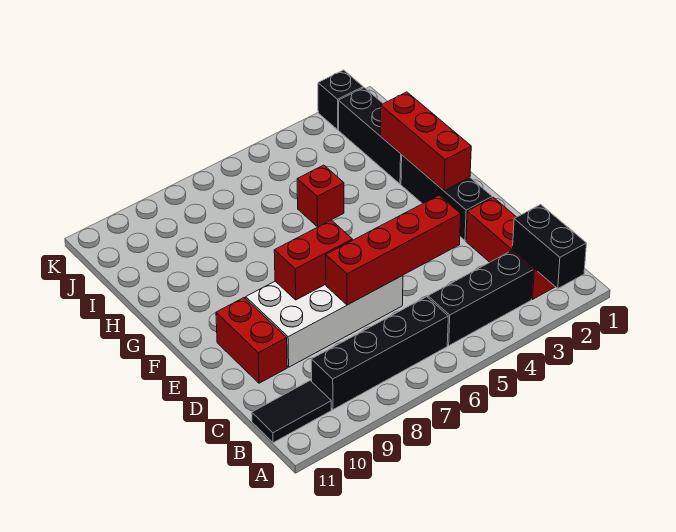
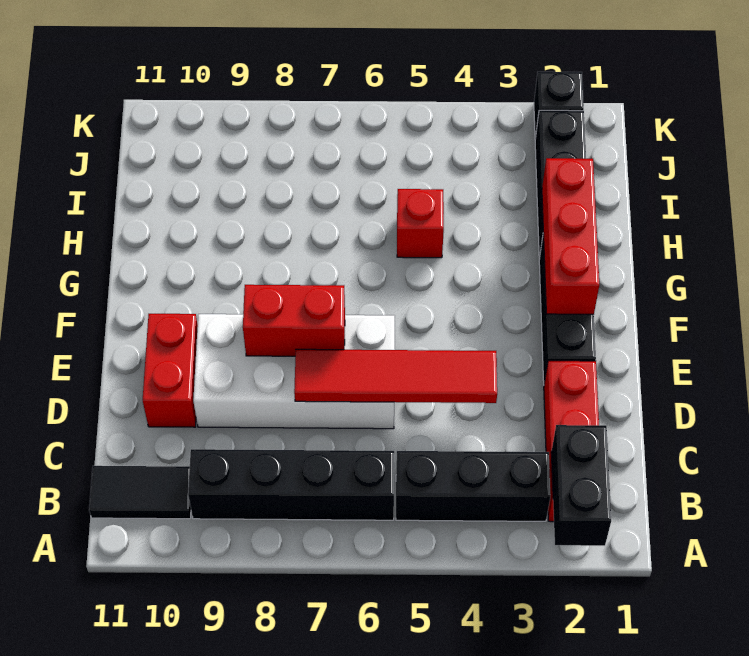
red brick D4:D7 level 2 -> red tile D4:D7 level 2

